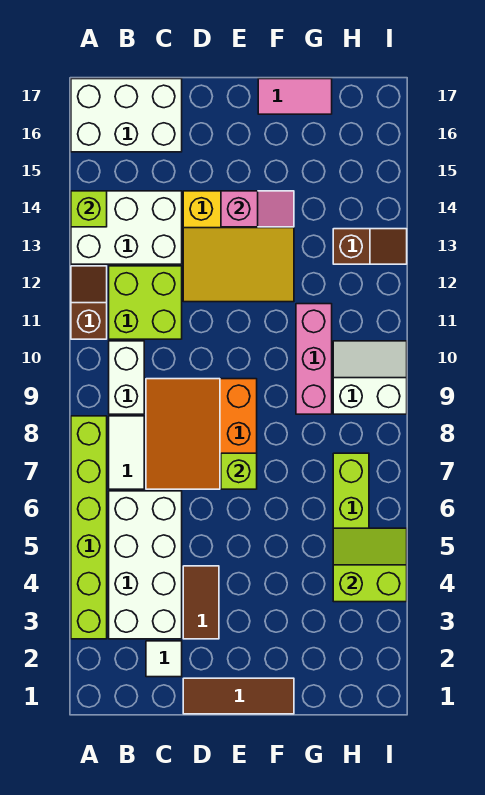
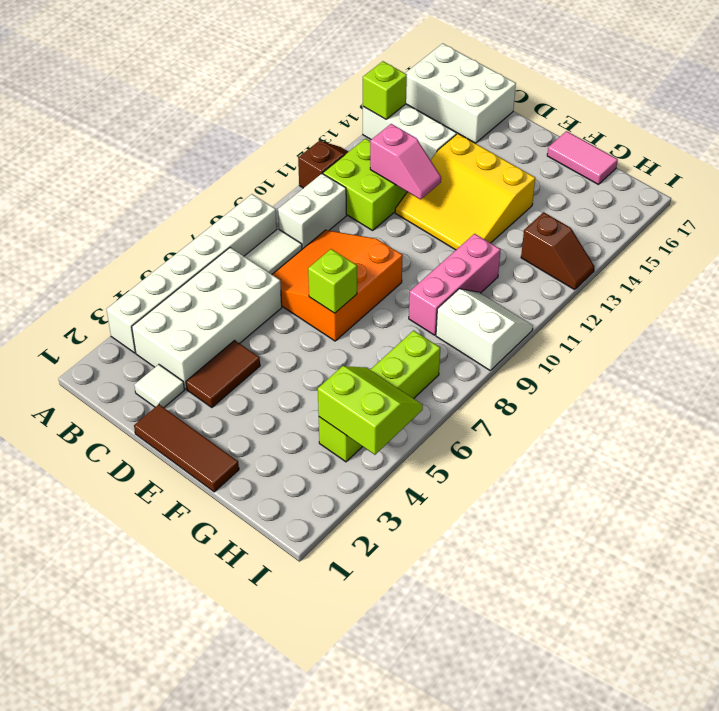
lime brick A3:A8 level 1 -> white brick A3:A8 level 1
white brick A13:C14 level 1 -> white brick A14:C14 level 1
pink slope E14:F14 level 2 top E -> pink slope C12:D12 level 2 top C

